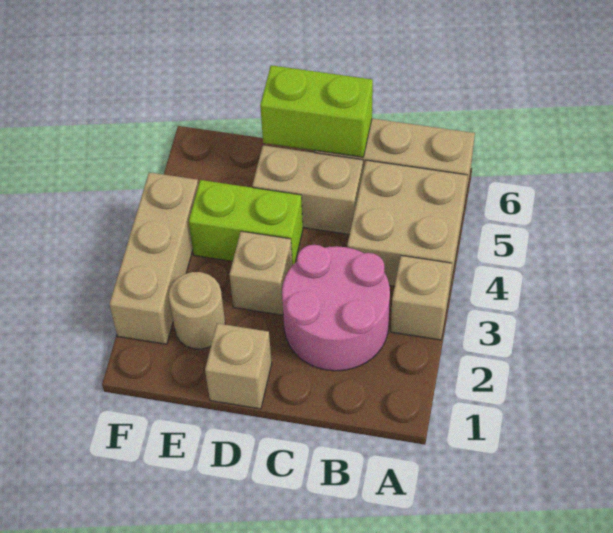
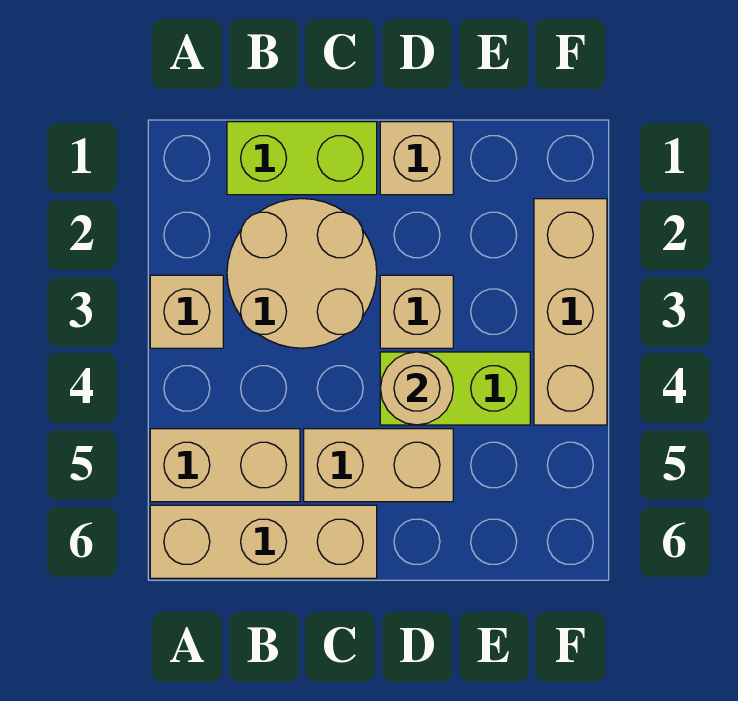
tan brick A4:B5 level 1 -> tan brick A5:B5 level 1
pink round brick B2:C3 level 1 -> tan round brick B2:C3 level 1
lime brick C6:D6 level 2 -> lime brick B1:C1 level 1
tan round brick E2 level 1 -> tan round brick D4 level 2

